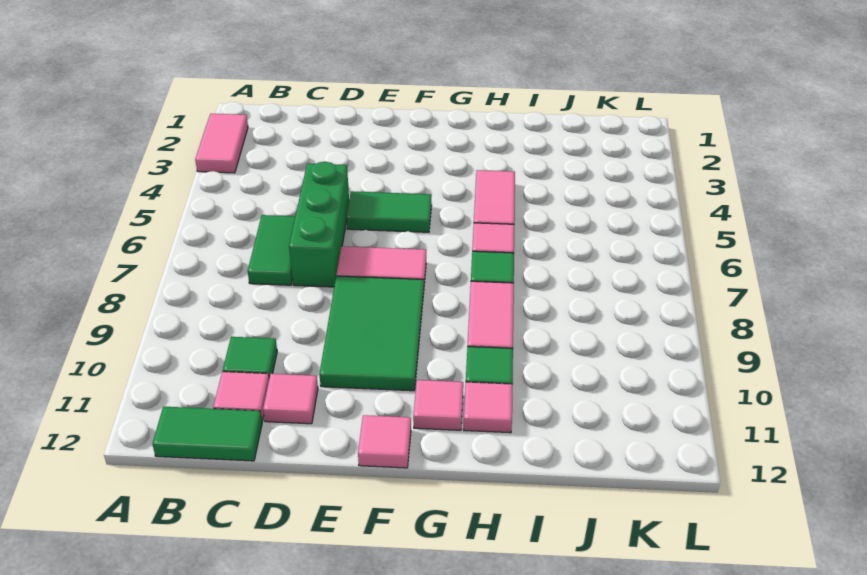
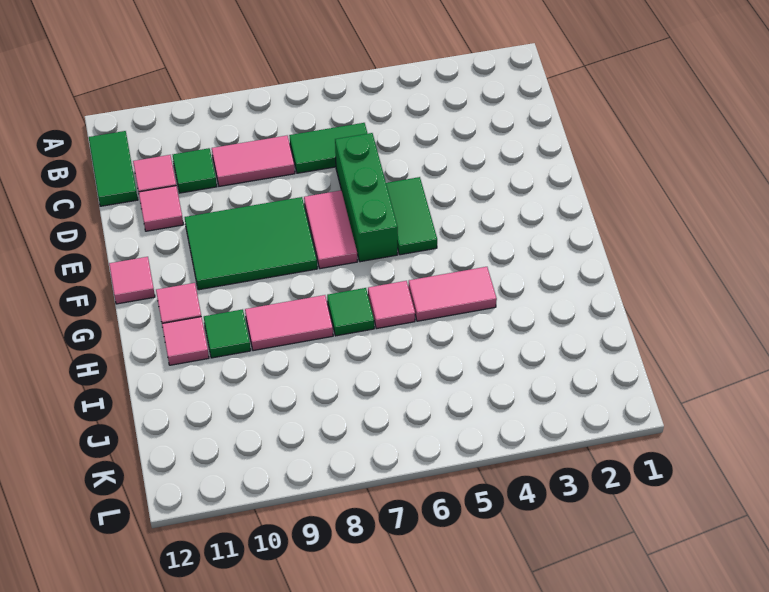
pink tile A2:A3 level 1 -> pink tile C8:C9 level 1
green brick D5:D7 level 1 -> green brick D6:F6 level 1

